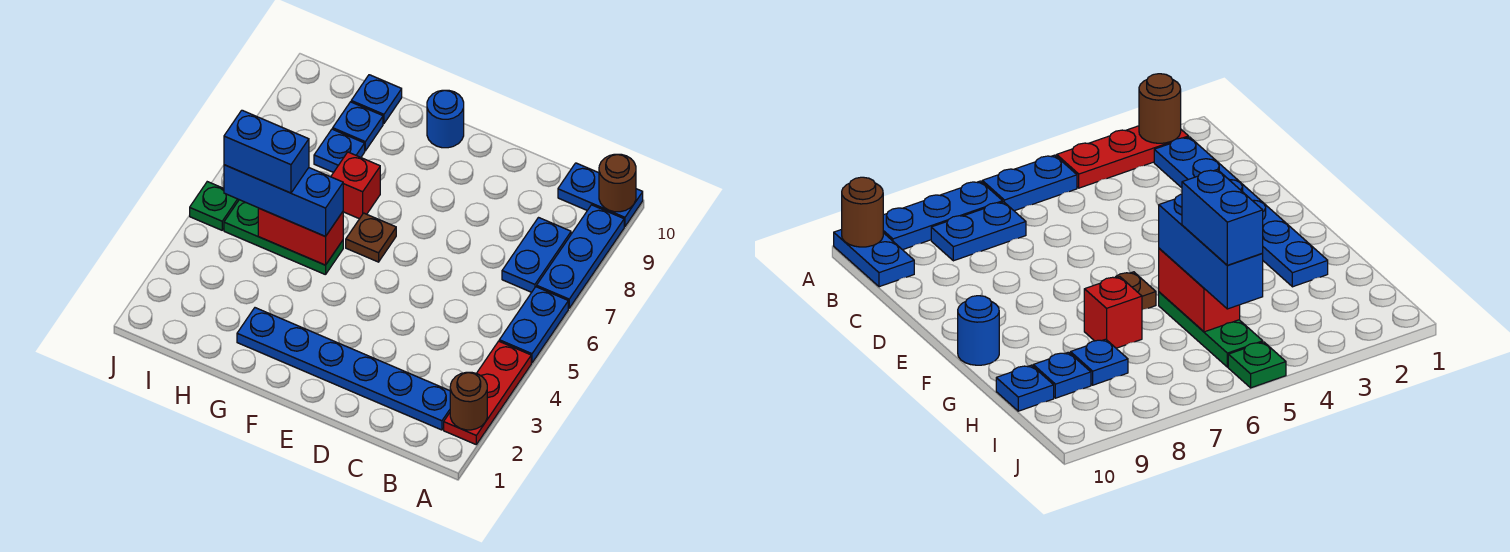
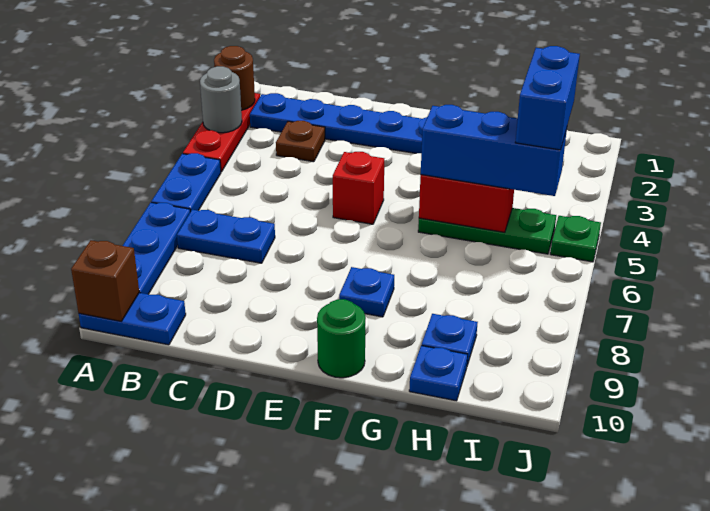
none -> grey round brick A3 level 2
brown round brick A10 level 2 -> brown brick A10 level 2
blue plate B7:B8 level 1 -> blue plate B7:C7 level 1
brown plate F6 level 1 -> brown plate C3 level 1
blue round brick F10 level 1 -> green round brick F10 level 1
red brick G7 level 1 -> red brick E5 level 1
blue brick H5:I5 level 4 -> blue brick I4:I5 level 4
blue plate H8 level 1 -> blue plate F8 level 1

